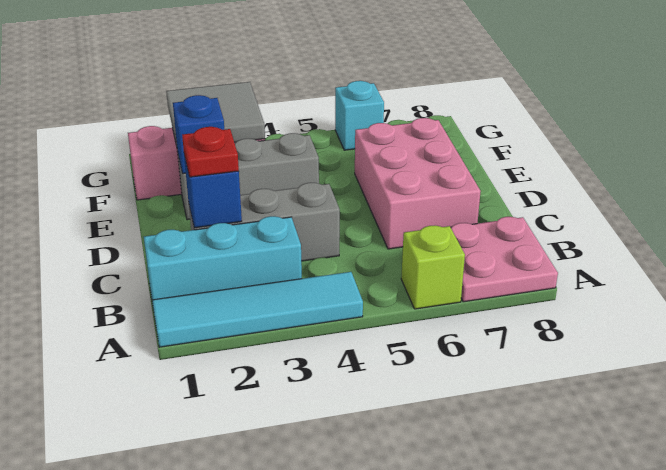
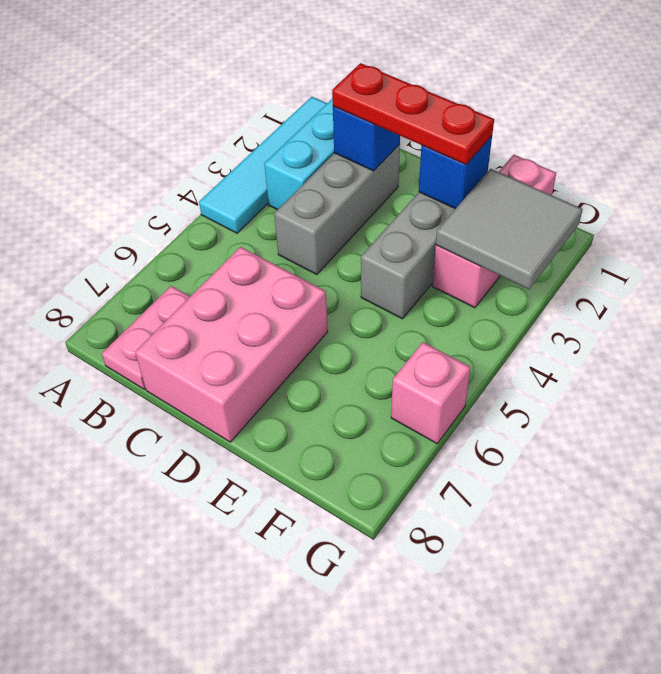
lime brick A6 level 1 -> none
pink plate A7:B8 level 1 -> pink plate B7:B8 level 1
red plate C2 level 3 -> red plate C2:E2 level 3
pink brick C6:E7 level 1 -> pink brick C6:D8 level 1
cyan brick G6 level 1 -> pink brick G6 level 1

